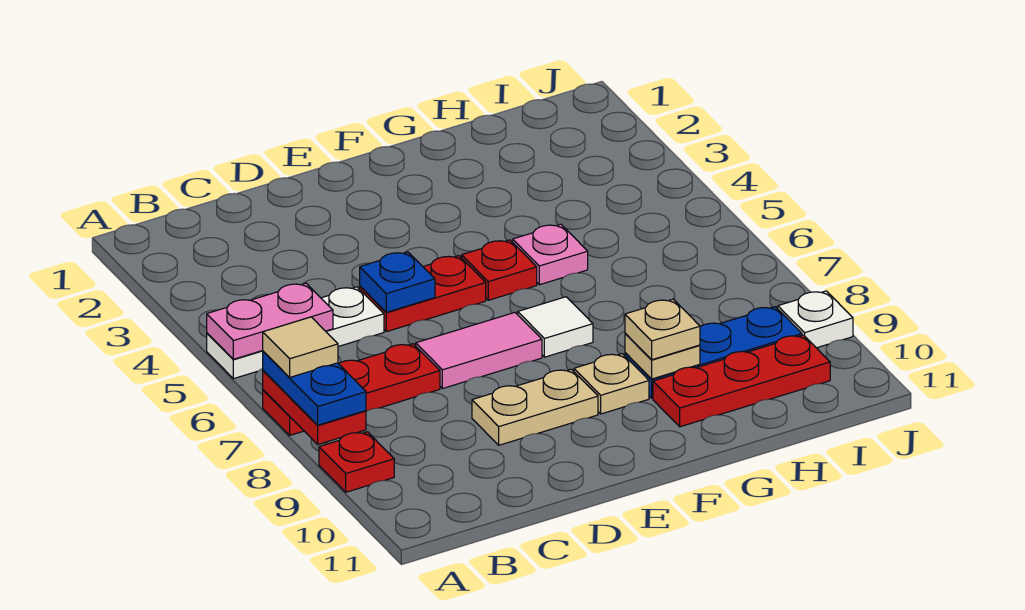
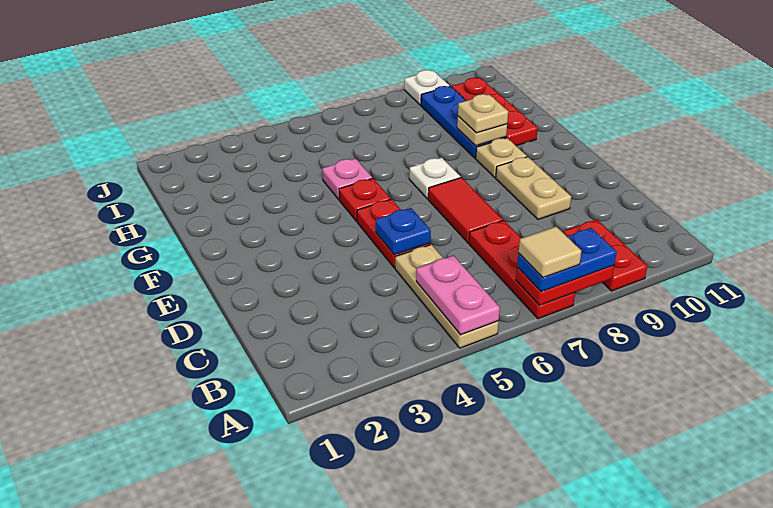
white plate A5:C5 level 1 -> tan plate A5:C5 level 1
red plate A9 level 1 -> red plate A9:B9 level 1
pink tile D7:E7 level 1 -> red tile D7:E7 level 1
white tile F7 level 1 -> white plate F7 level 1

